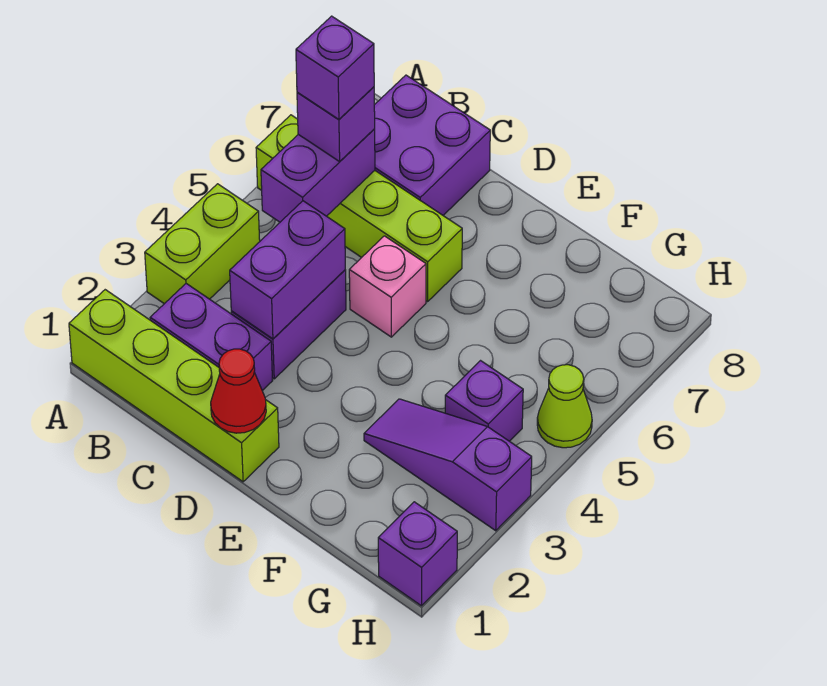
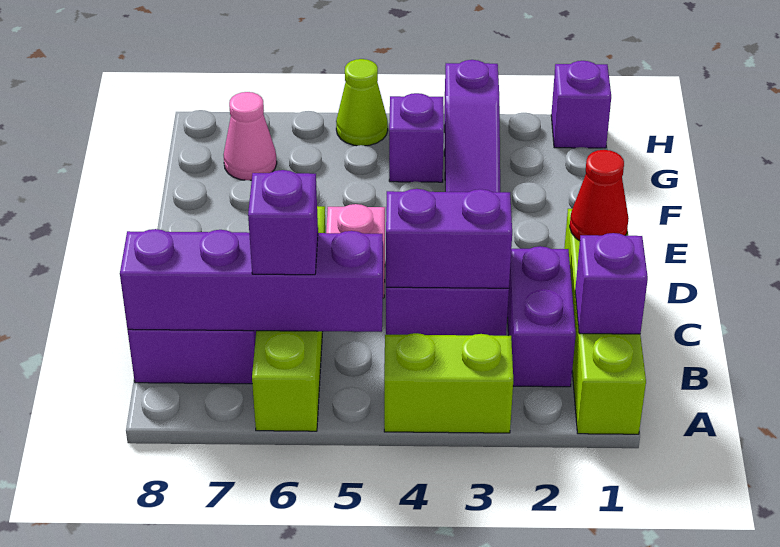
purple brick B5:B6 level 2 -> purple brick B5:B8 level 2
purple brick B6 level 4 -> purple brick B1 level 2
none -> pink cone G7 level 1

